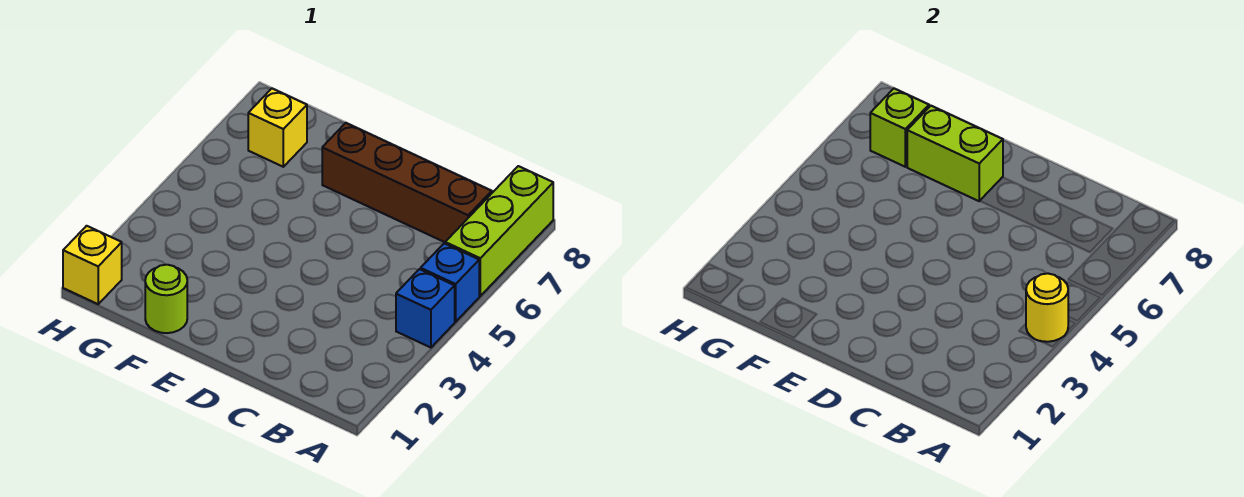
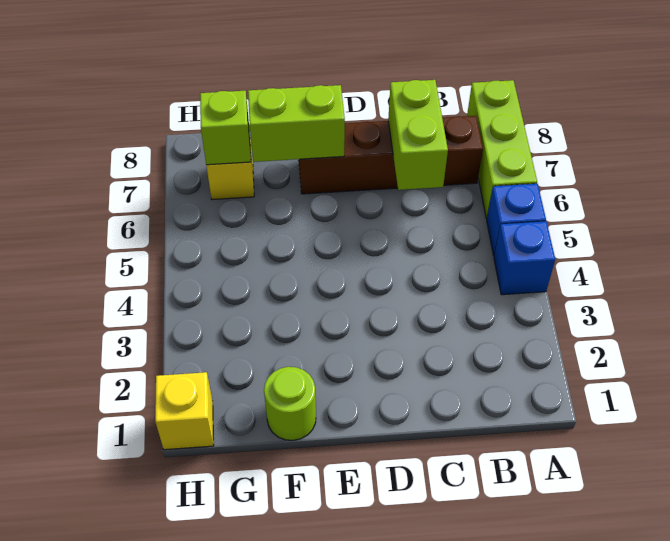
yellow round brick A4 level 2 -> none
none -> lime brick C6:C7 level 2

